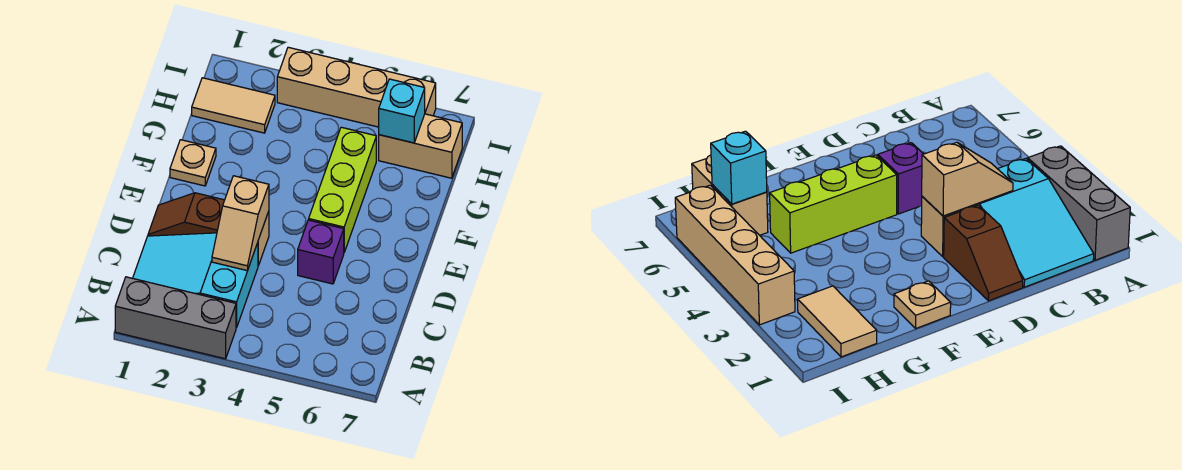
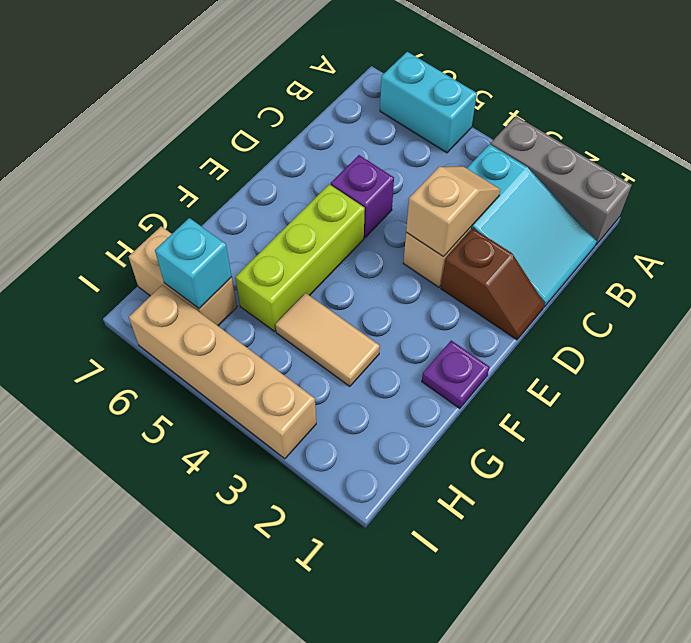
none -> cyan brick A5:A6 level 1
tan plate F1 level 1 -> purple plate F1 level 1
tan tile H1:H2 level 1 -> tan tile G3:G4 level 1

